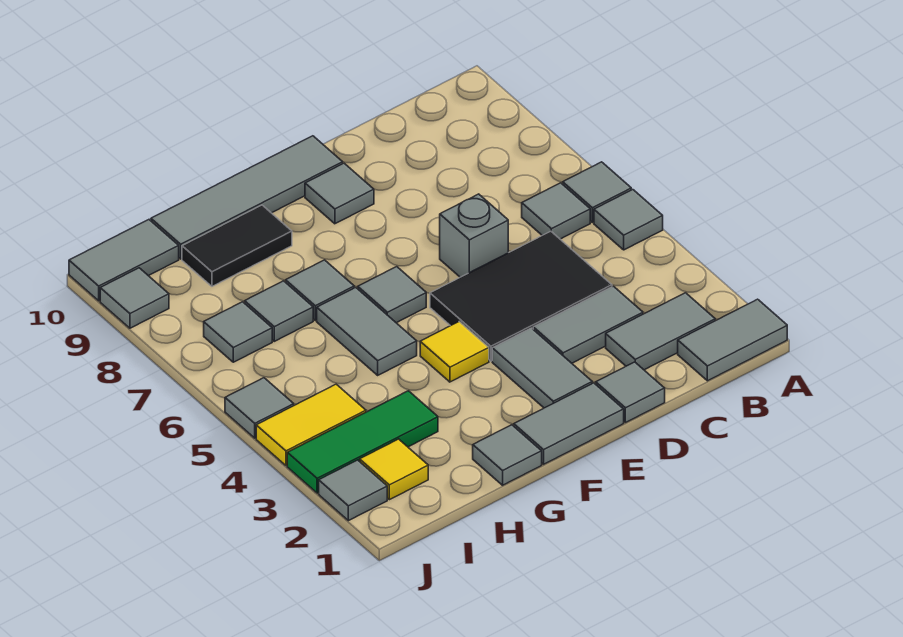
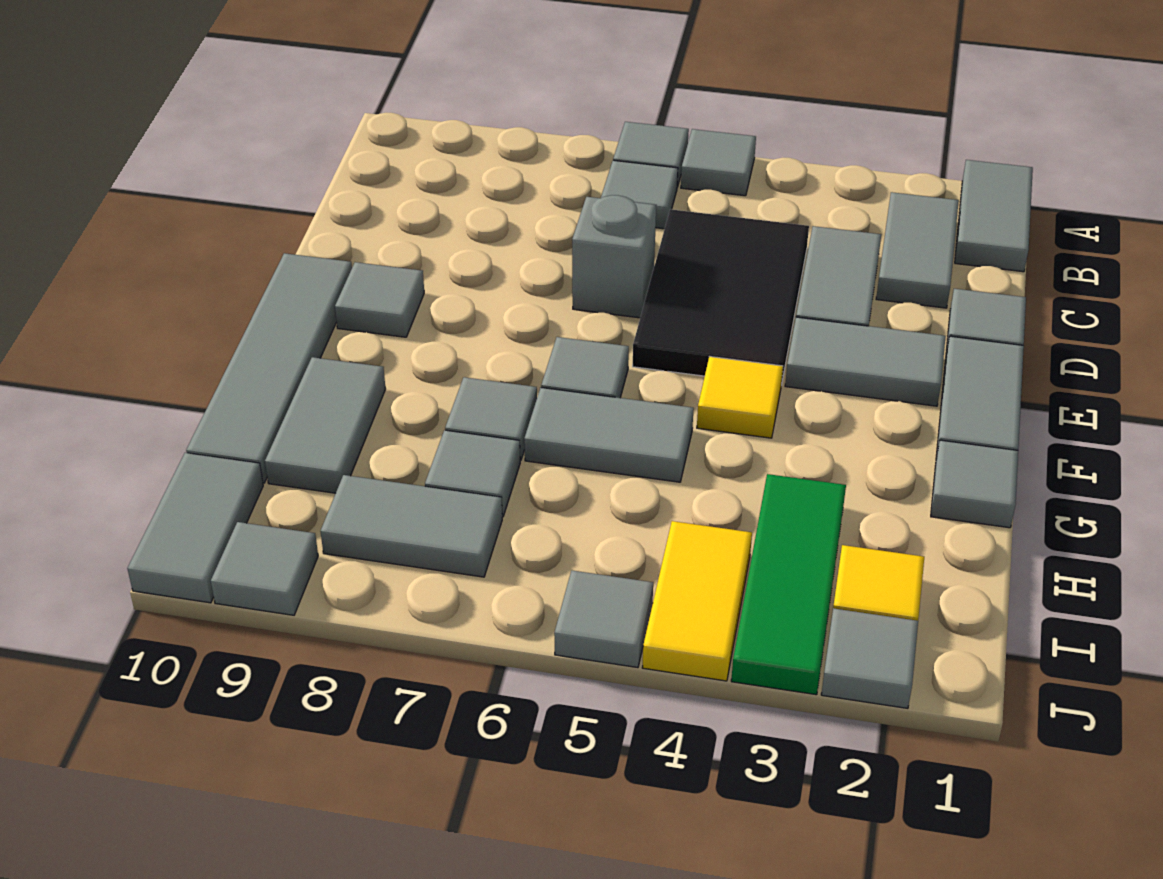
black tile G9:H9 level 1 -> grey tile G9:H9 level 1
grey tile I7 level 1 -> grey tile I7:I8 level 1

